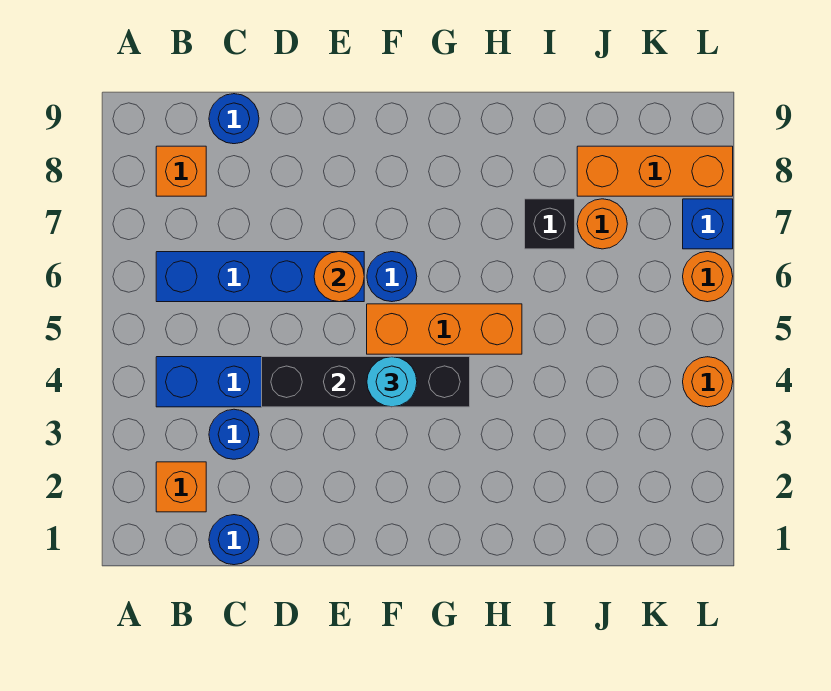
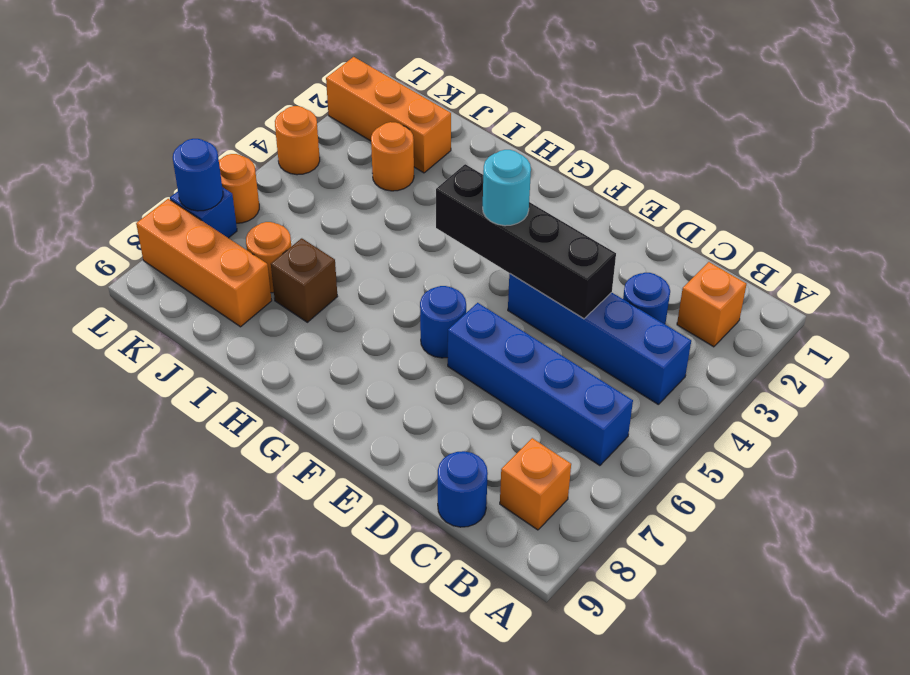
blue round brick C1 level 1 -> blue round brick L7 level 2
orange round brick E6 level 2 -> orange round brick J3 level 1
orange brick F5:H5 level 1 -> orange brick J2:L2 level 1
black brick I7 level 1 -> brown brick I7 level 1

